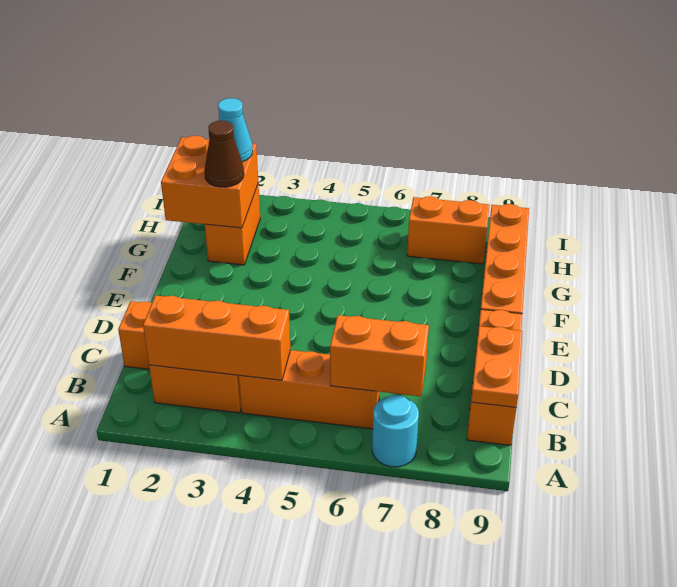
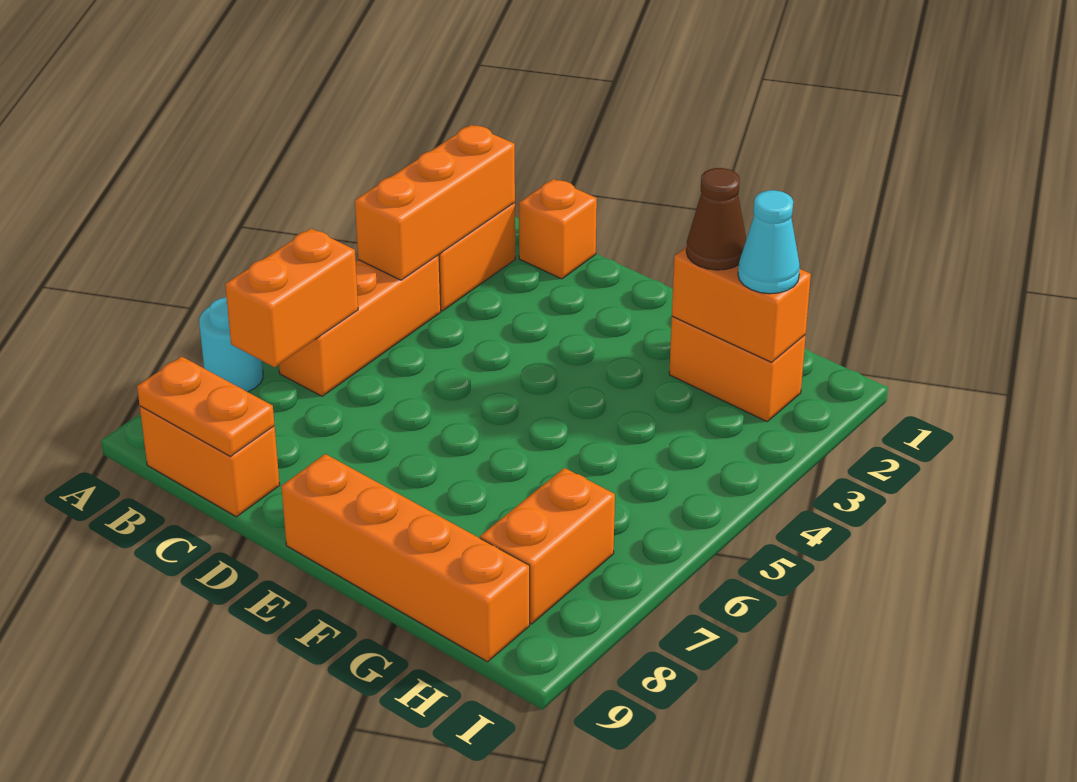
orange brick B9:D9 level 1 -> orange brick B9:C9 level 1
orange brick G1:H2 level 2 -> orange brick G2:H2 level 2

